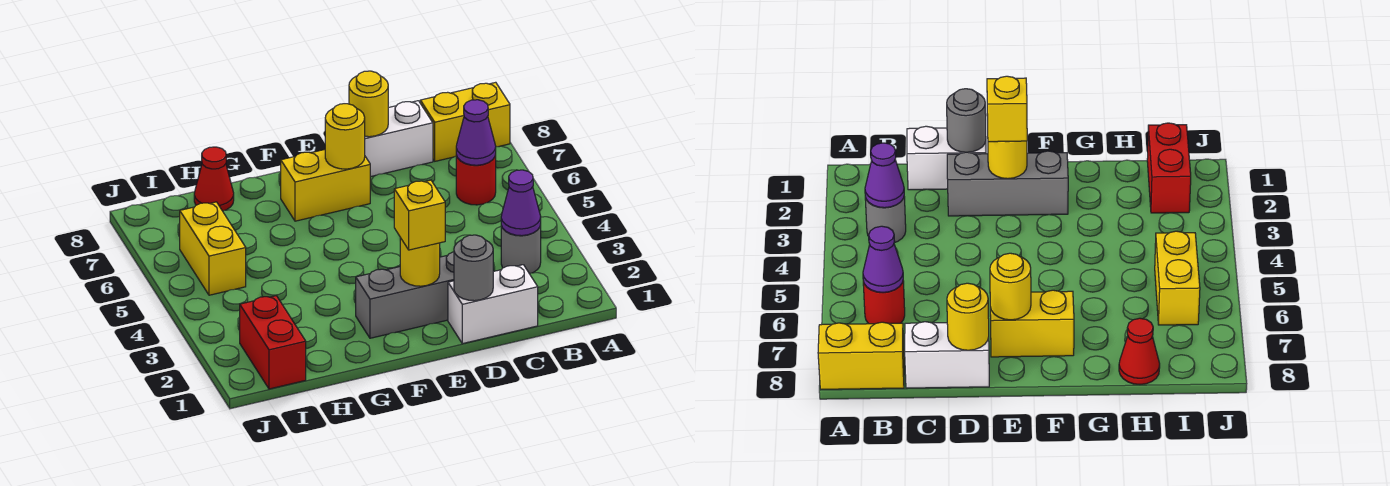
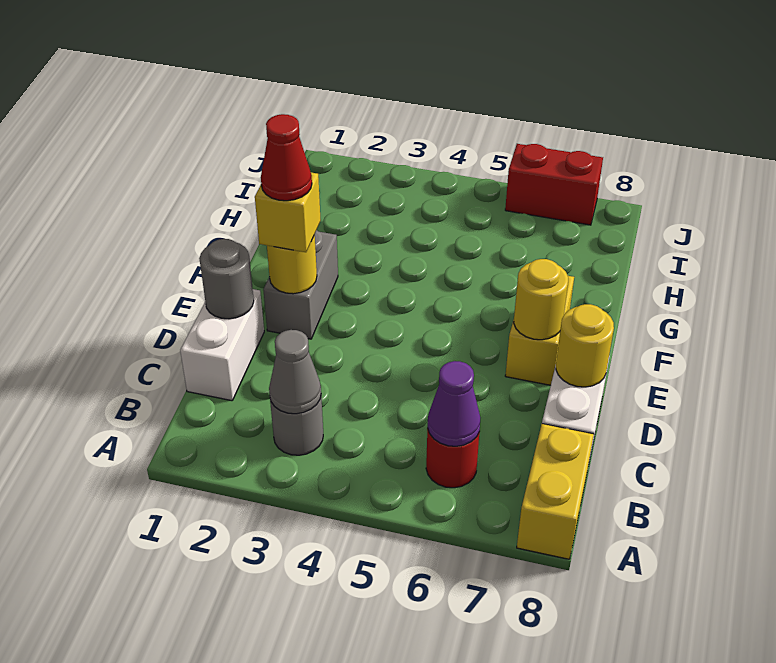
purple cone B3 level 2 -> grey cone B3 level 2
grey brick D2:F2 level 1 -> grey brick E2:F2 level 1
red cone H8 level 1 -> red cone E2 level 4
red brick I1:I2 level 1 -> red brick J6:J7 level 1
yellow brick I5:I6 level 1 -> none

